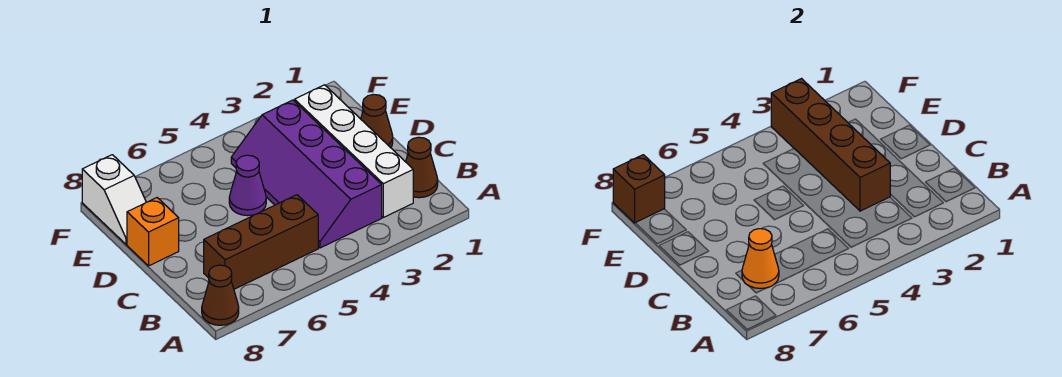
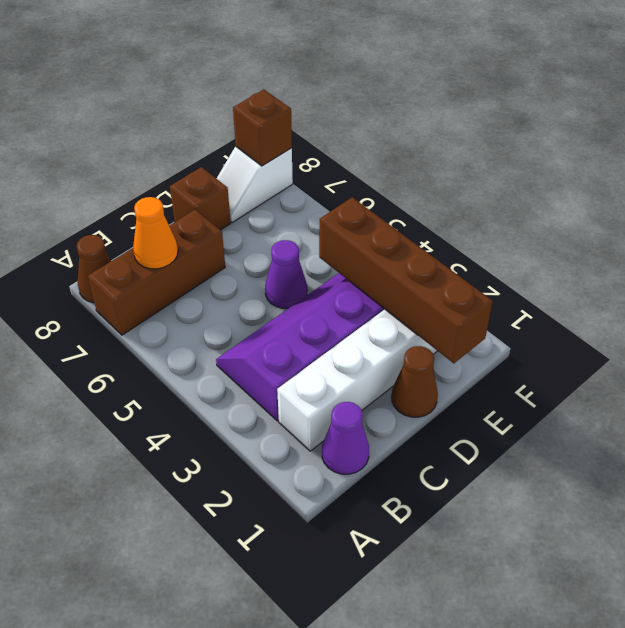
brown cone B1 level 1 -> purple cone B1 level 1
brown brick B5:B7 level 1 -> brown brick A7:C7 level 1
brown brick C3:F3 level 2 -> brown brick E1:E4 level 2
orange brick D8 level 1 -> brown brick D8 level 1

